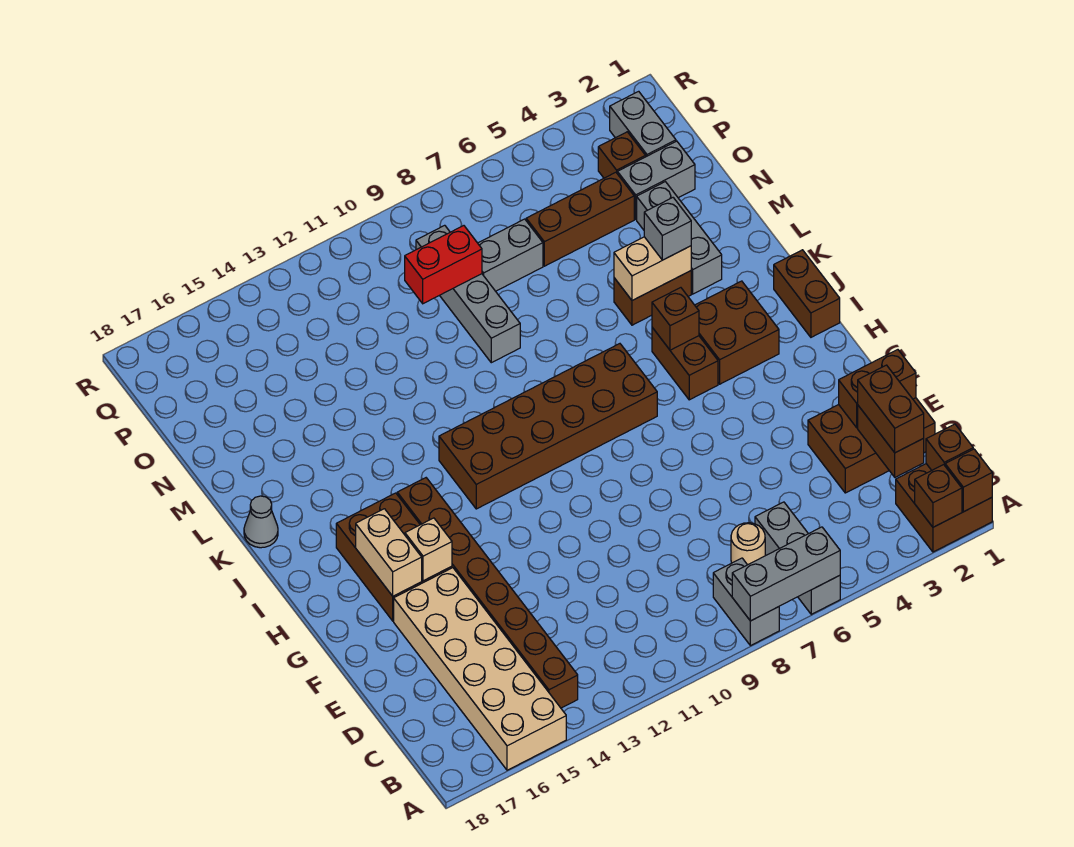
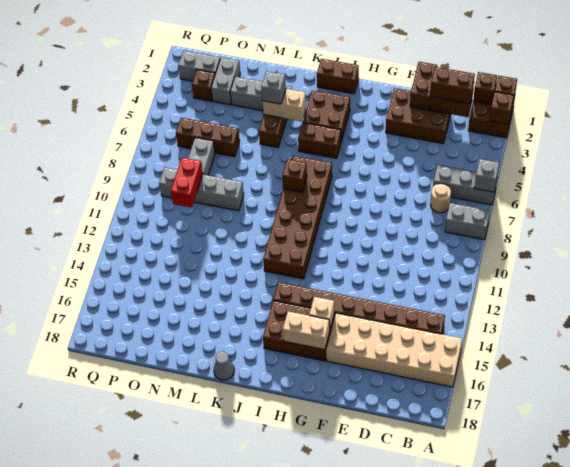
grey brick A6:A8 level 2 -> grey brick A6 level 2
brown brick D1:E3 level 1 -> brown brick D2:F3 level 1
brown brick J5 level 2 -> brown brick J8 level 2
tan brick L4:L5 level 2 -> tan brick K4:L4 level 2
brown brick O4:O6 level 1 -> brown brick N6:P6 level 1

